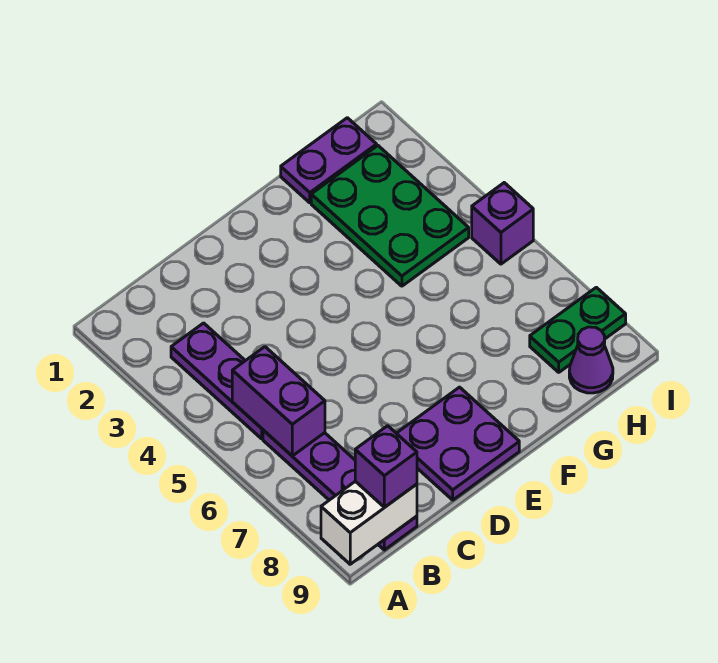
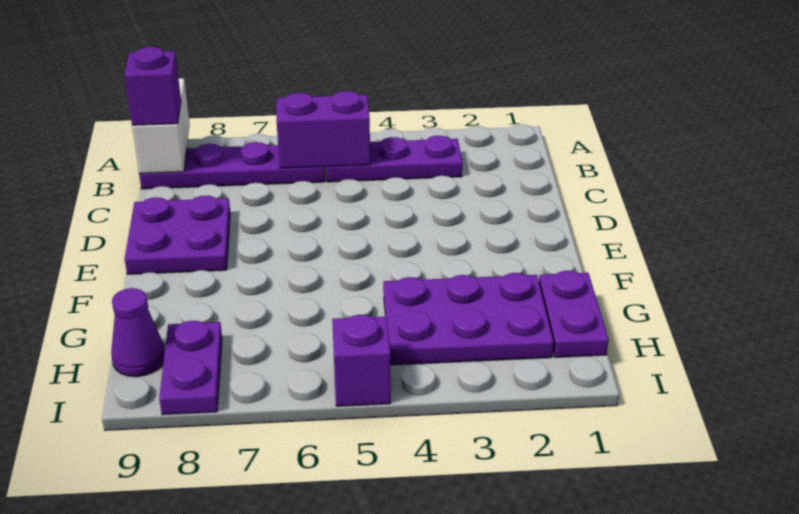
green plate G2:H4 level 1 -> purple plate G2:H4 level 1
green plate H8:I8 level 1 -> purple plate H8:I8 level 1

